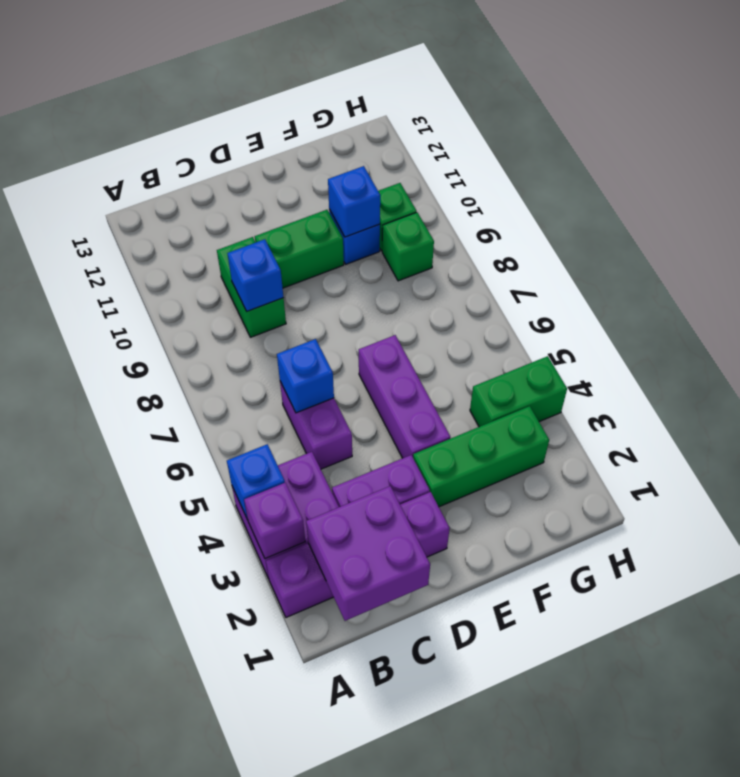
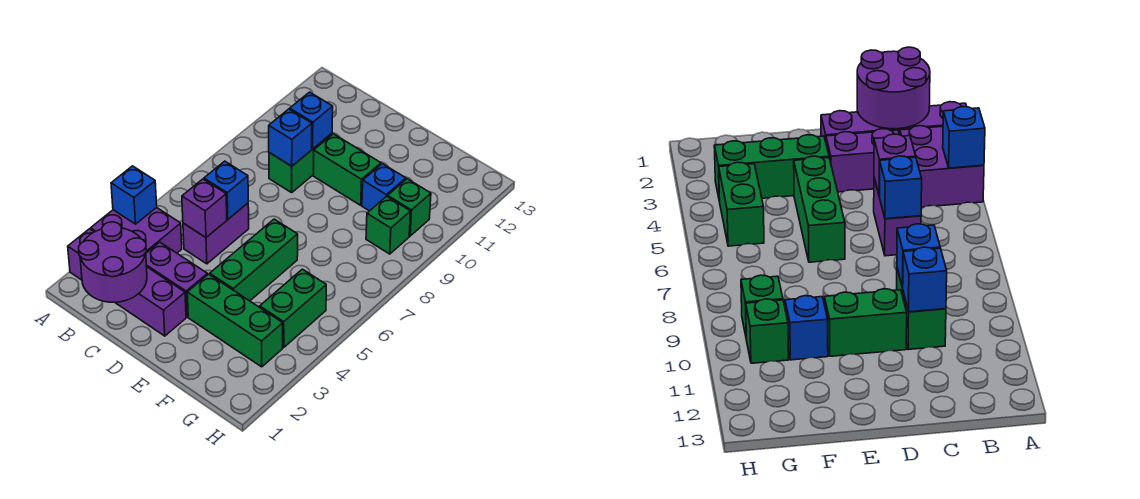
purple brick A3 level 2 -> purple brick C5 level 2
purple brick B1:C2 level 2 -> purple round brick B1:C2 level 2
purple brick E4:E6 level 1 -> green brick E4:E6 level 1
blue brick F10 level 2 -> blue brick C10 level 2
green brick G4:H4 level 1 -> green brick G4:G5 level 1

